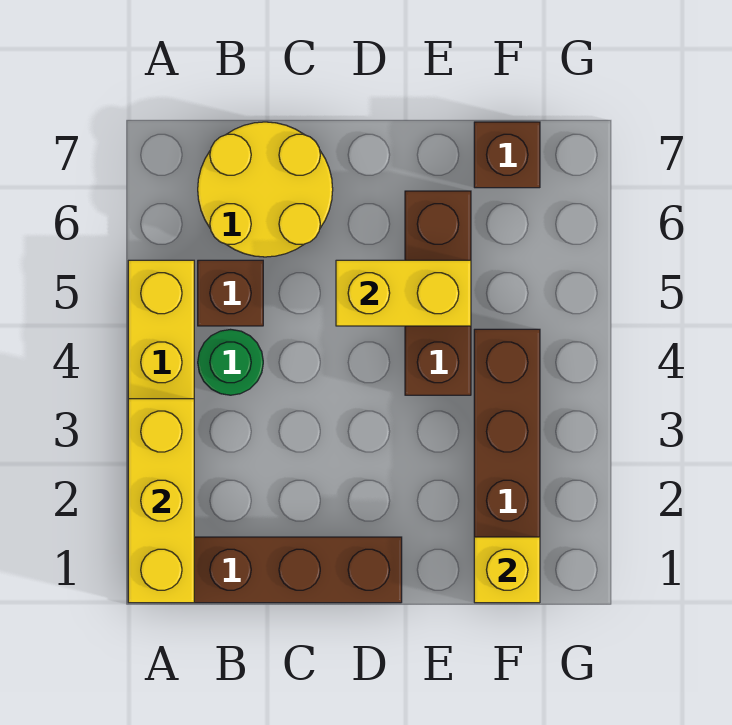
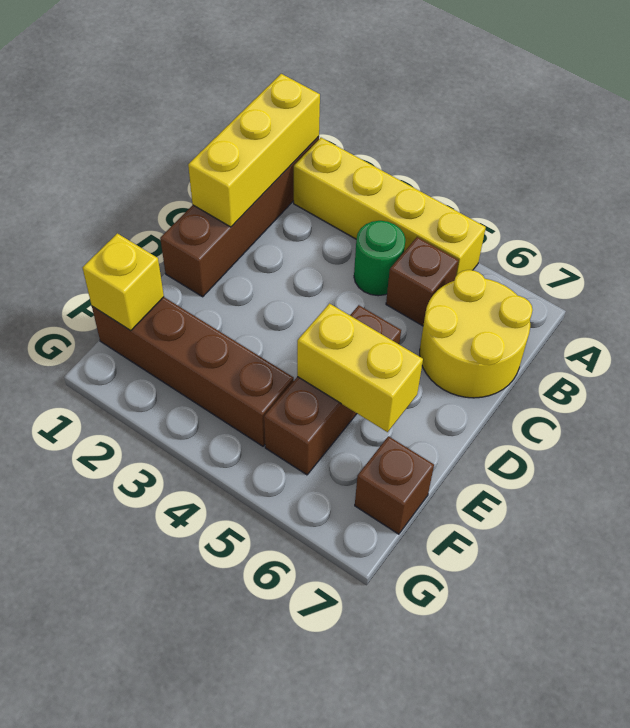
yellow brick A1:A3 level 2 -> yellow brick A1:C1 level 2
yellow brick D5:E5 level 2 -> yellow brick E5:E6 level 2
brown brick E4:E6 level 1 -> brown brick D5:F5 level 1

